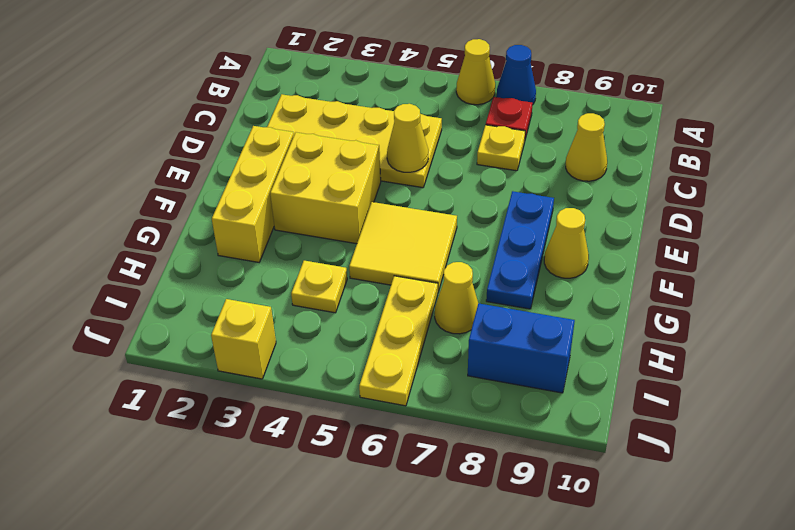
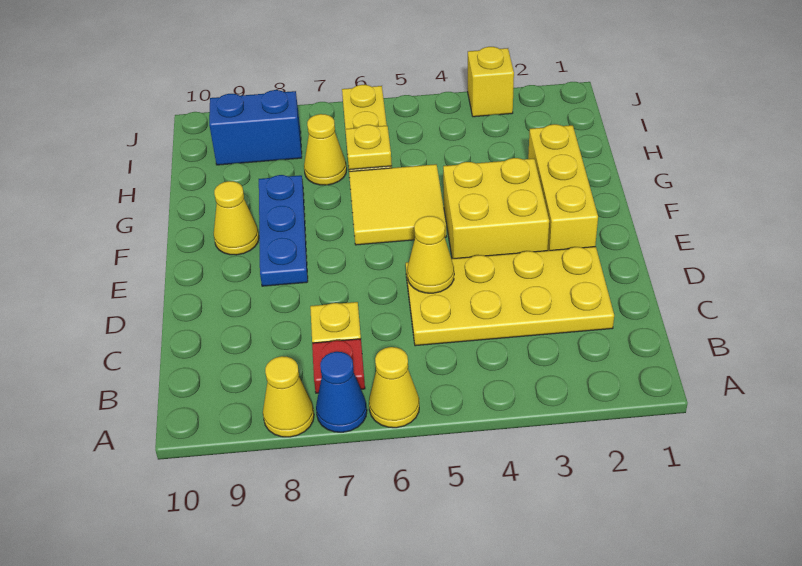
yellow cone C9 level 1 -> yellow cone A8 level 1
yellow plate H4 level 1 -> yellow plate H6 level 2

